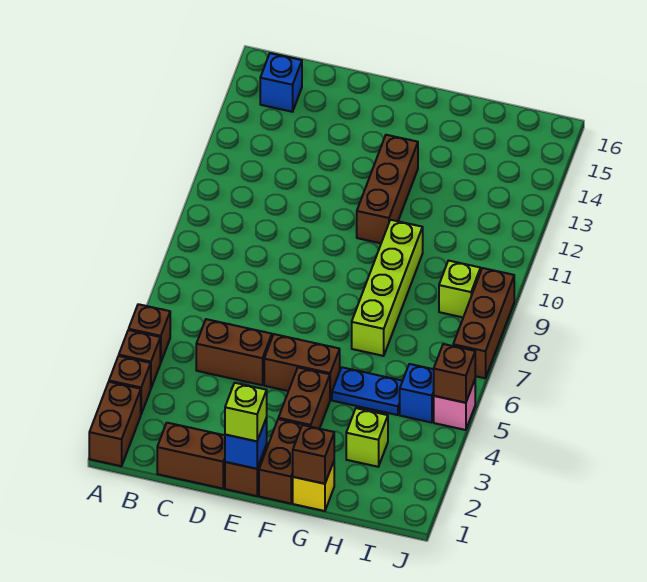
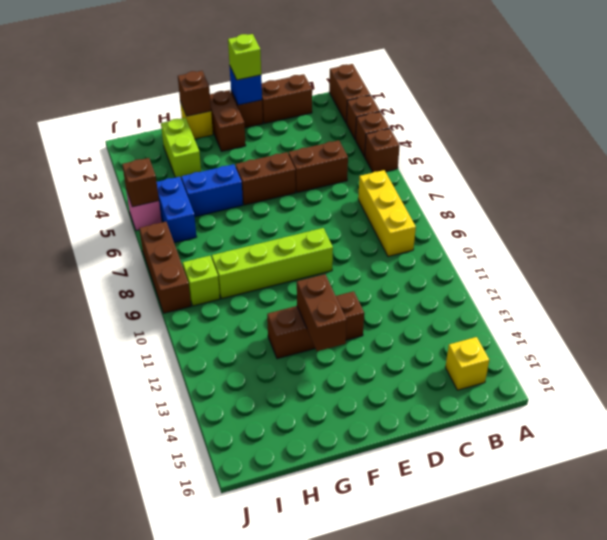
none -> yellow brick B7:B9 level 1
blue brick B15 level 1 -> yellow brick B15 level 1
brown brick F3:F4 level 1 -> brown brick F12:F13 level 2
brown brick F11:F13 level 1 -> brown brick E12:G12 level 1
blue plate G5:H5 level 1 -> blue brick G5:H5 level 1
lime brick G7:G10 level 1 -> lime brick E9:H9 level 1
lime brick H3 level 1 -> lime brick H2:H3 level 1
blue brick I5 level 1 -> blue brick I5:I6 level 1

